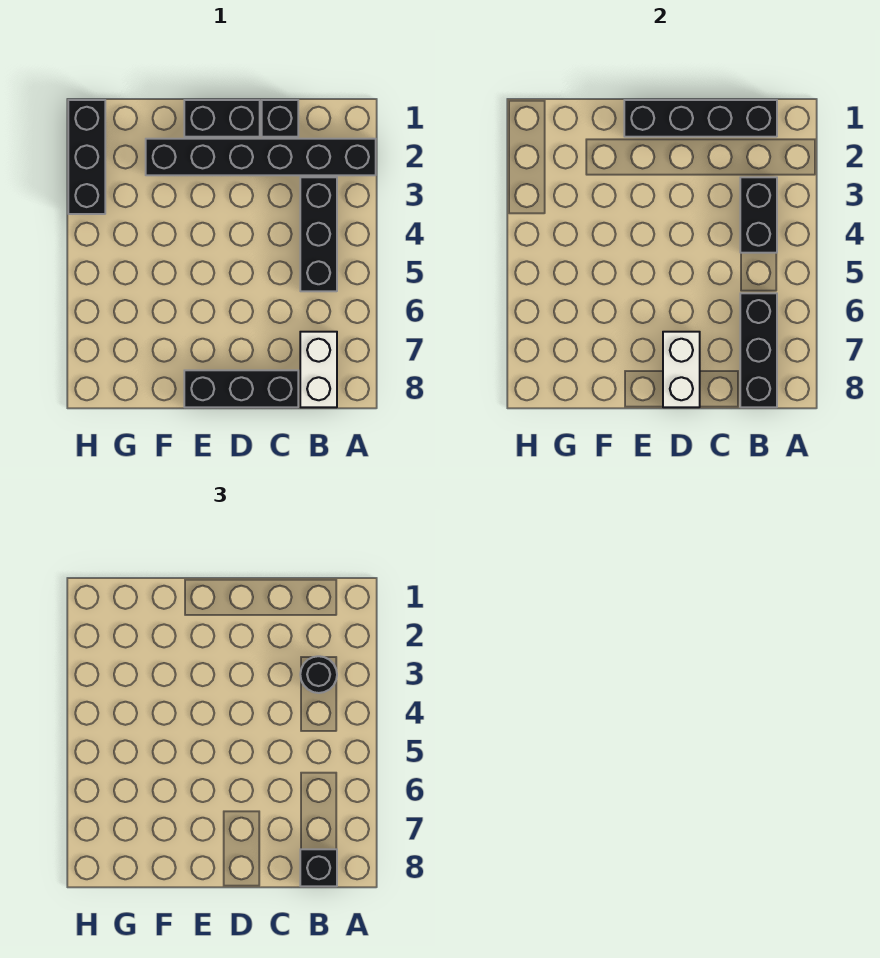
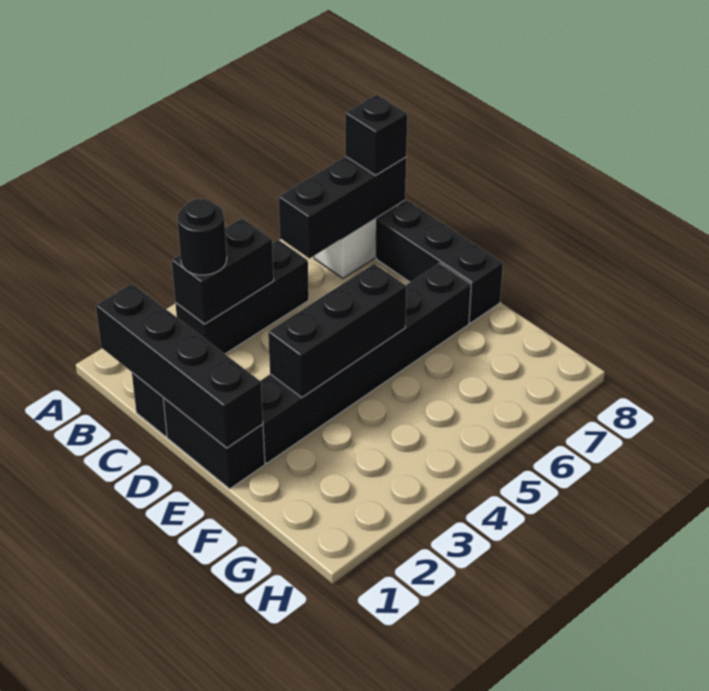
black brick A2:F2 level 1 -> black brick E2:E7 level 1
white brick D7:D8 level 2 -> none
black brick H1:H3 level 1 -> black brick E3:E5 level 2

